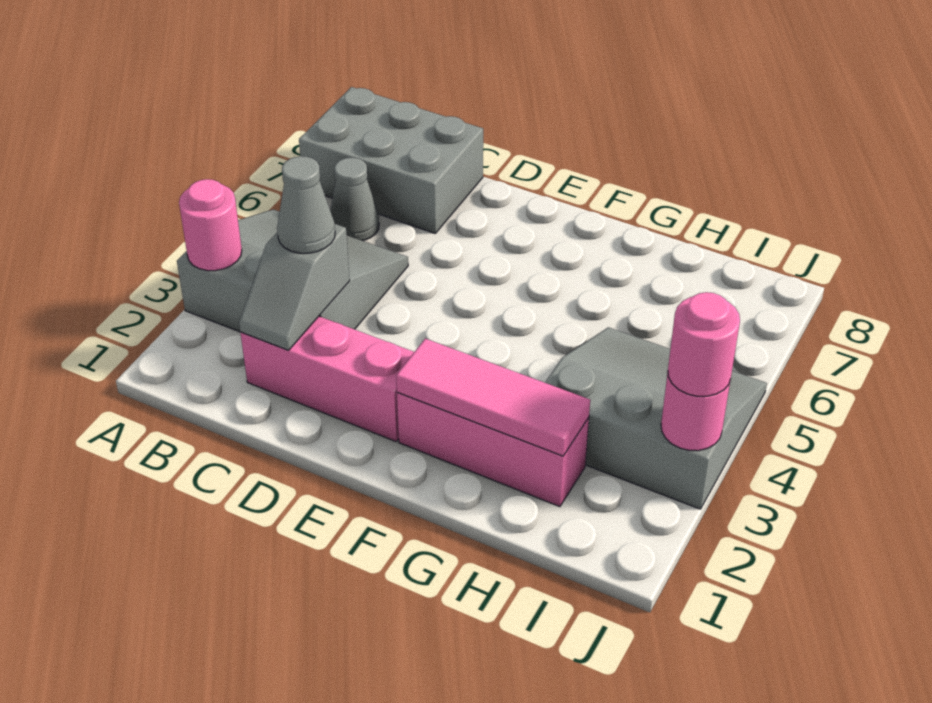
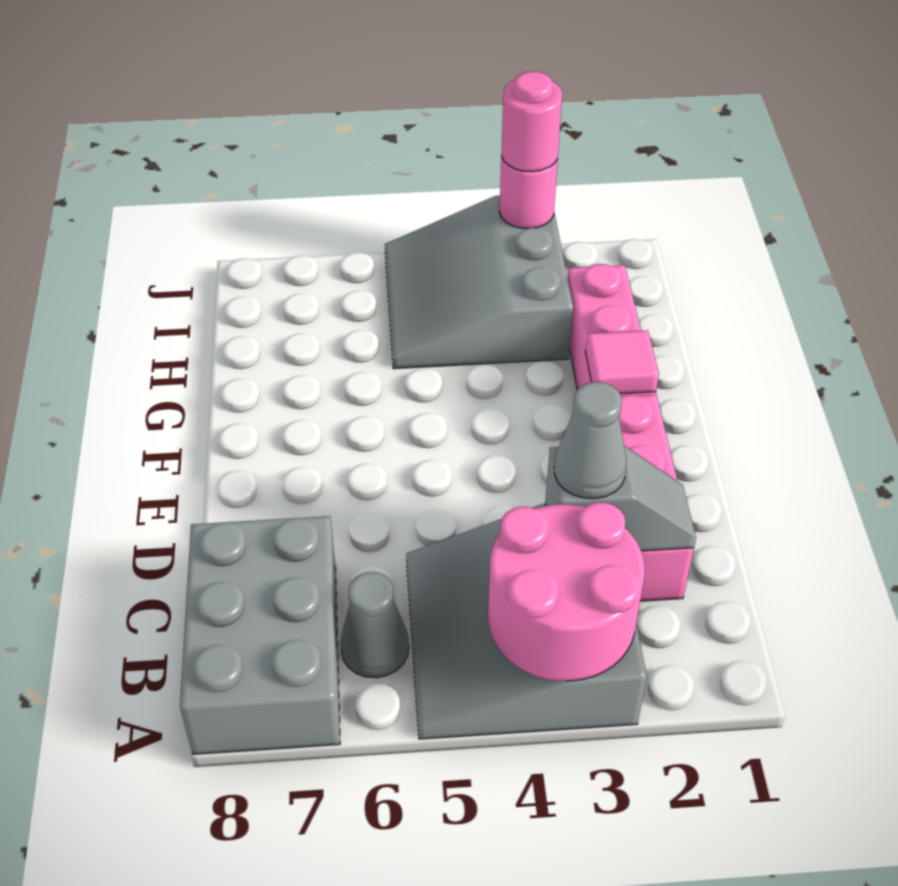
pink round brick A3 level 2 -> pink round brick A3:B4 level 2
pink tile F2:H2 level 2 -> pink tile F2 level 2

